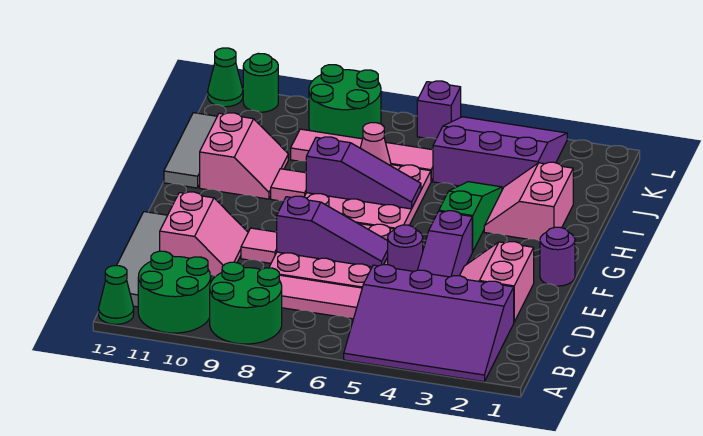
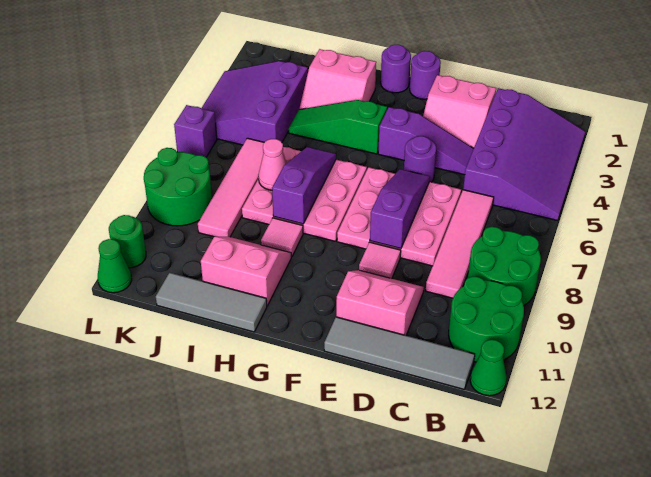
none -> purple round brick G1 level 1

